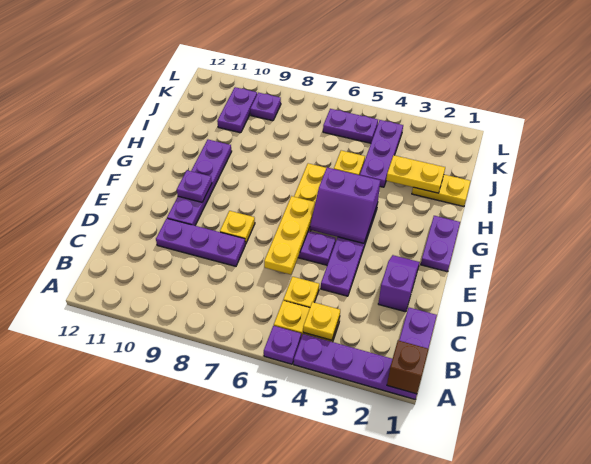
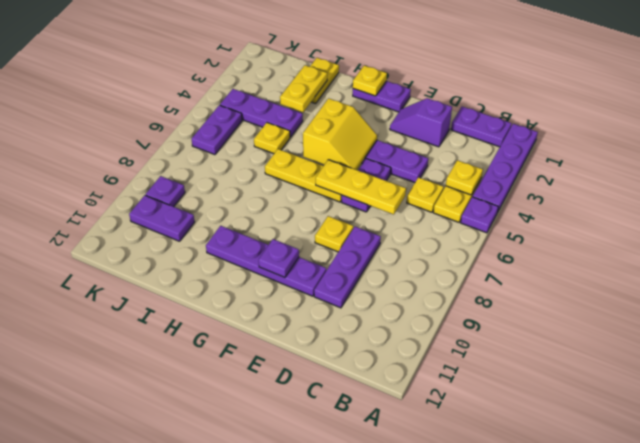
brown brick A1 level 2 -> none
purple slope F4:G5 level 2 top G -> yellow slope F4:G5 level 2 top G
none -> yellow plate G1 level 2

